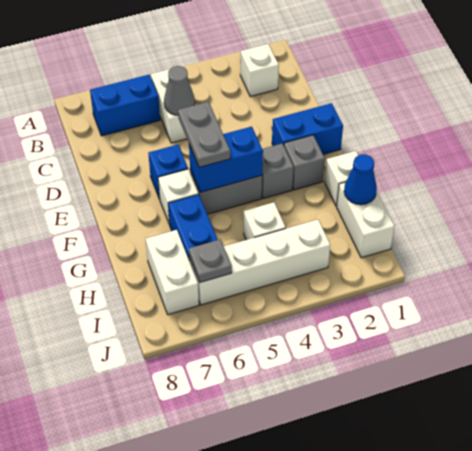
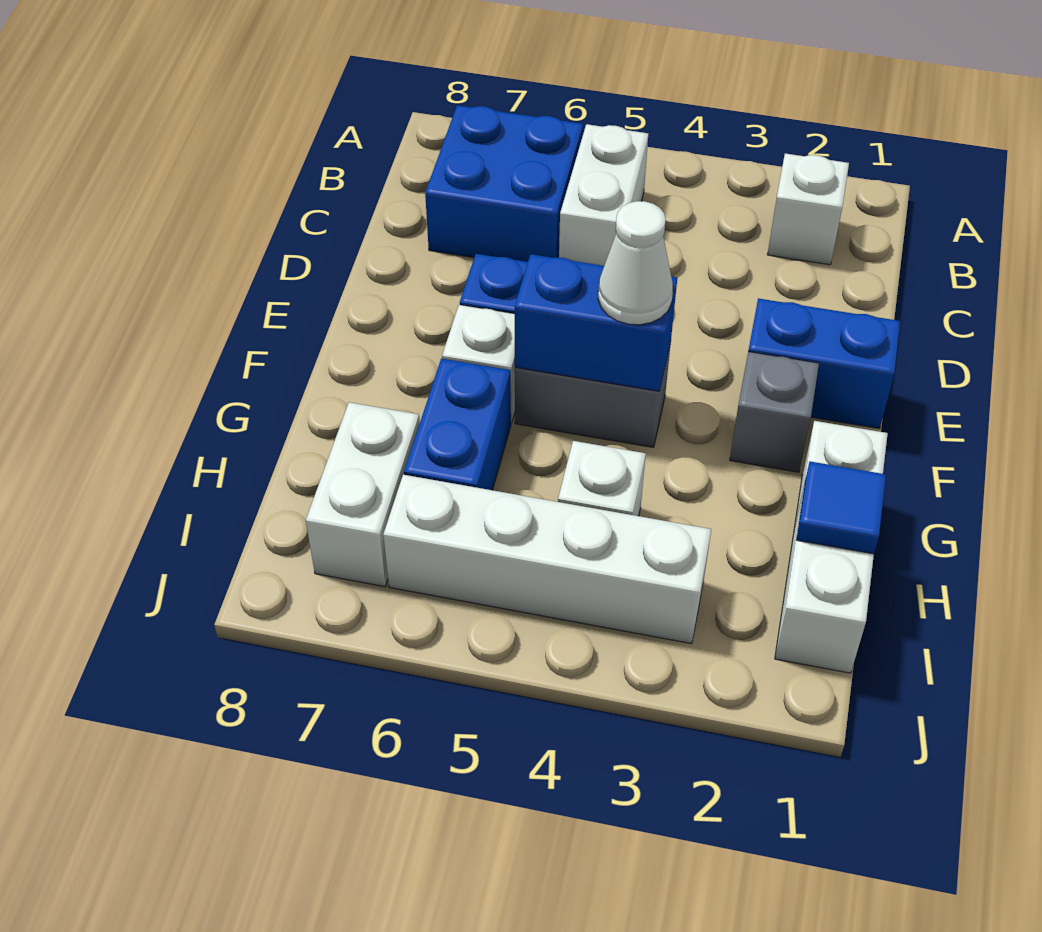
blue brick B6:B7 level 1 -> blue brick B6:C7 level 1
grey cone C5 level 2 -> none
grey plate E5:F5 level 3 -> none
grey brick F3 level 1 -> none
none -> white cone F4 level 3
blue cone H1 level 2 -> blue tile H1 level 2
grey plate I6 level 2 -> none

